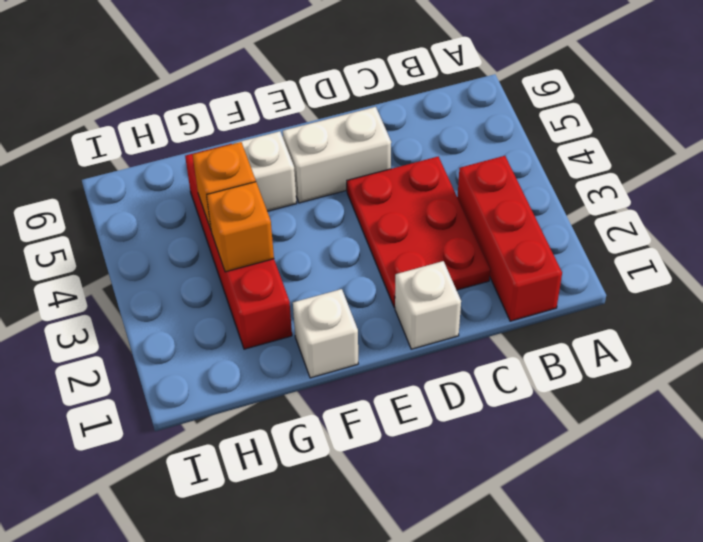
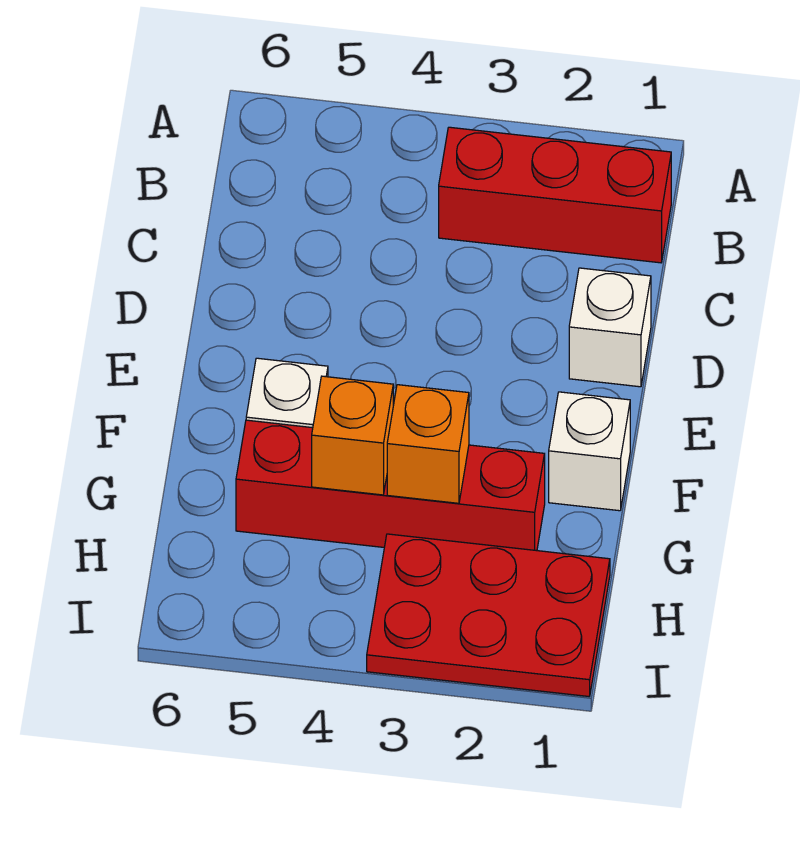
red plate C2:D4 level 1 -> red plate H1:I3 level 1
white brick D5:E5 level 1 -> none

